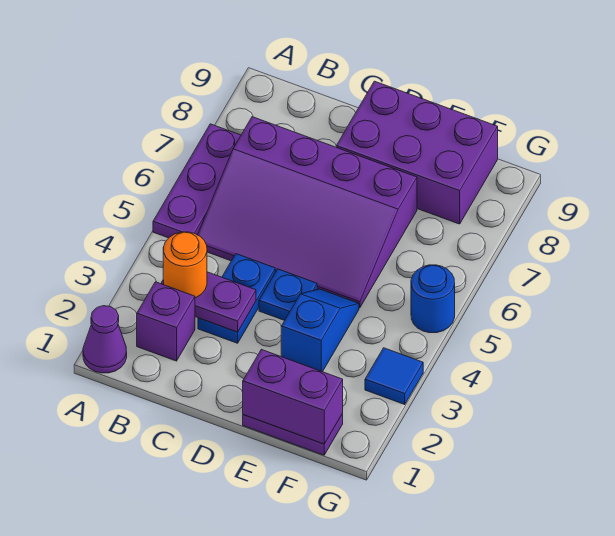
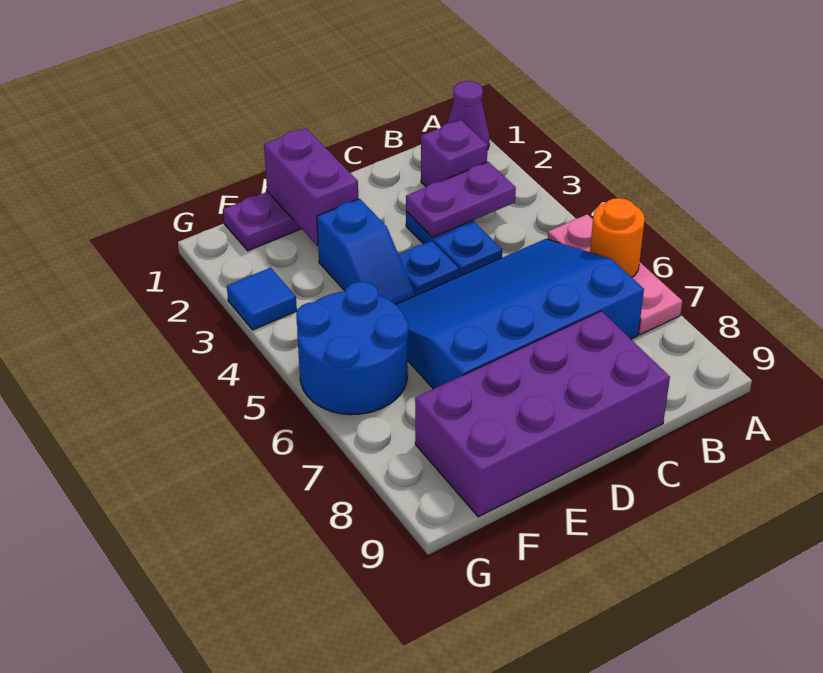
purple plate A5:A7 level 1 -> pink plate A5:A7 level 1
orange round brick B3 level 3 -> orange round brick A6 level 2
purple slope B5:E7 level 1 top 7 -> blue slope B5:E7 level 1 top 7
purple brick D8:F9 level 1 -> purple brick C8:F9 level 1
purple brick E1:F1 level 2 -> purple brick E1:E2 level 2
blue round brick G5 level 1 -> blue round brick F5:G6 level 1

